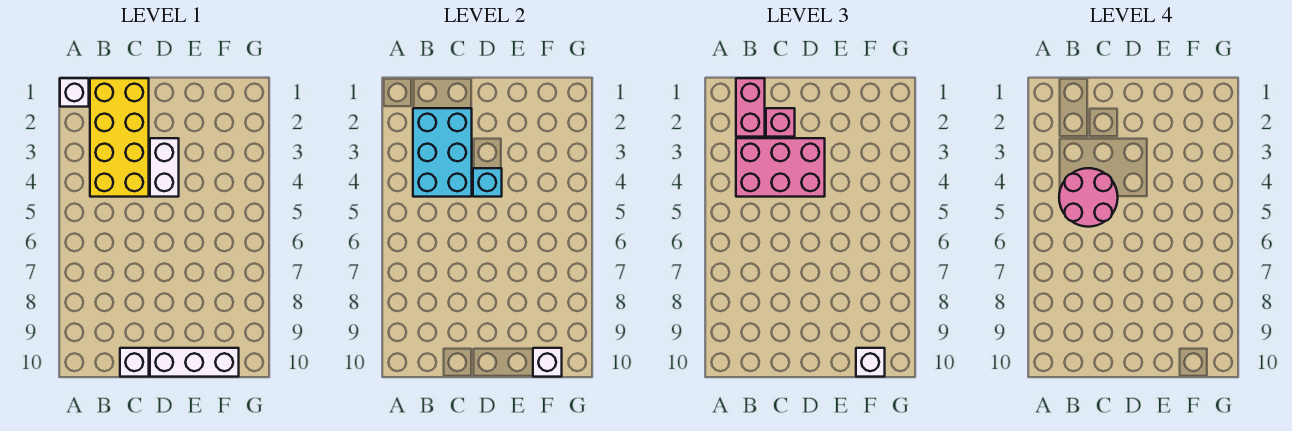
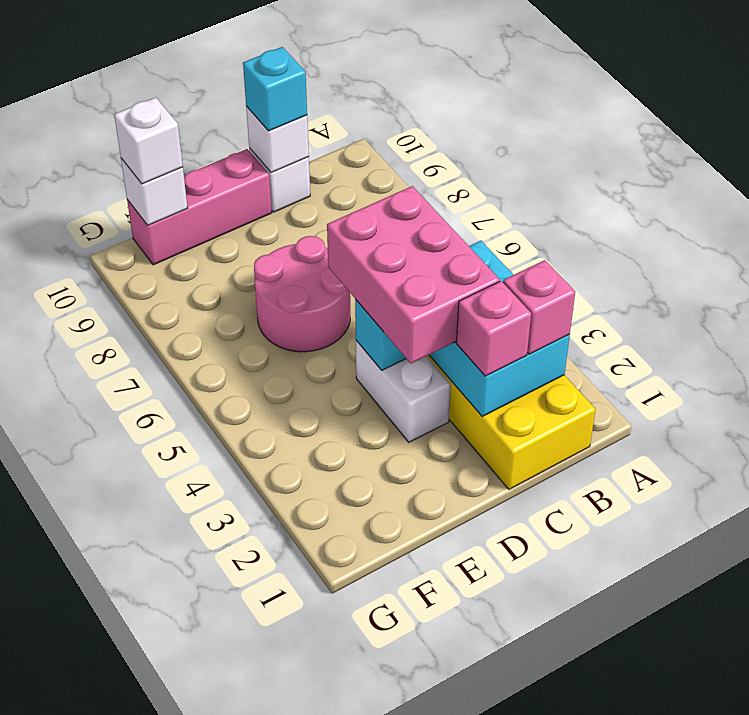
white brick A1 level 1 -> white brick C10 level 2
pink brick B1:B2 level 3 -> pink brick B2 level 3
pink brick B3:D4 level 3 -> pink brick C3:D5 level 3
pink round brick B4:C5 level 4 -> pink round brick D6:E7 level 1
none -> cyan brick C10 level 3
white brick D10:F10 level 1 -> pink brick D10:F10 level 1

